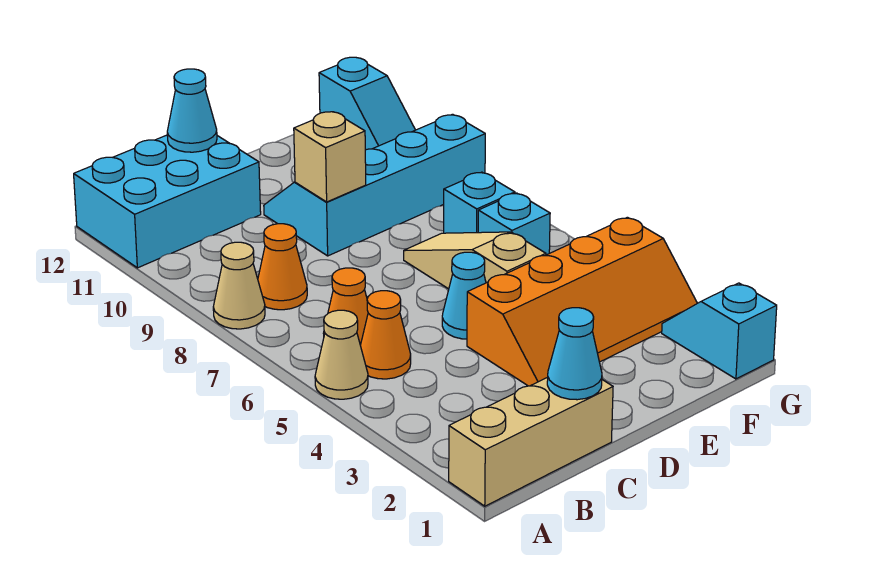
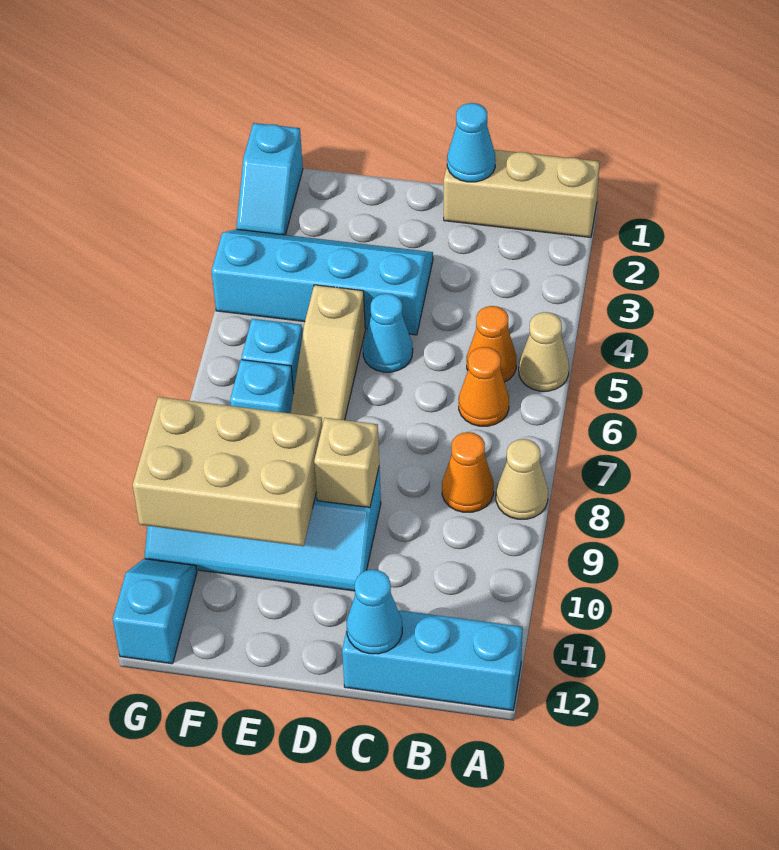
cyan brick A11:C12 level 1 -> cyan brick A12:C12 level 1
orange slope D3:G4 level 1 top 4 -> cyan slope D3:G4 level 1 top 4
none -> tan brick E9:G10 level 2

